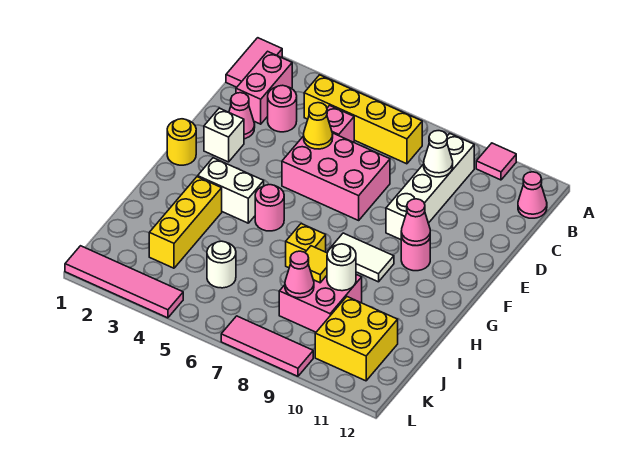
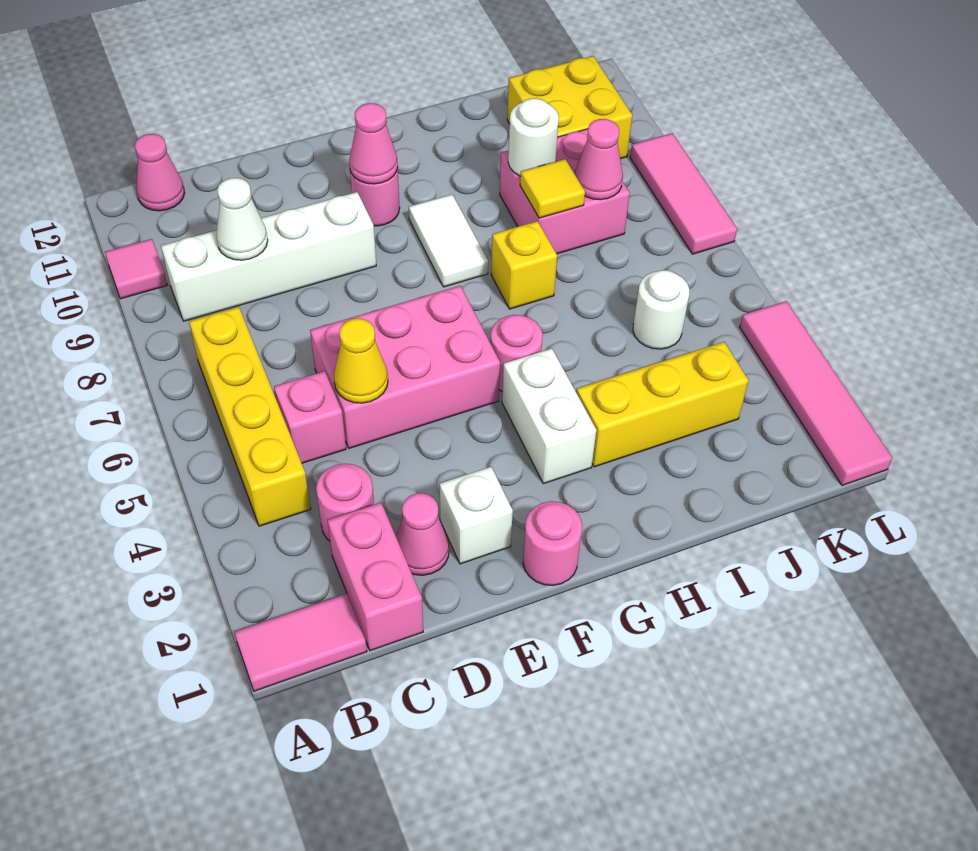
pink brick B2:C2 level 1 -> pink brick C1:C2 level 1
pink brick D5:E7 level 1 -> pink brick D5:F6 level 1
yellow round brick F1 level 1 -> pink round brick F1 level 1

